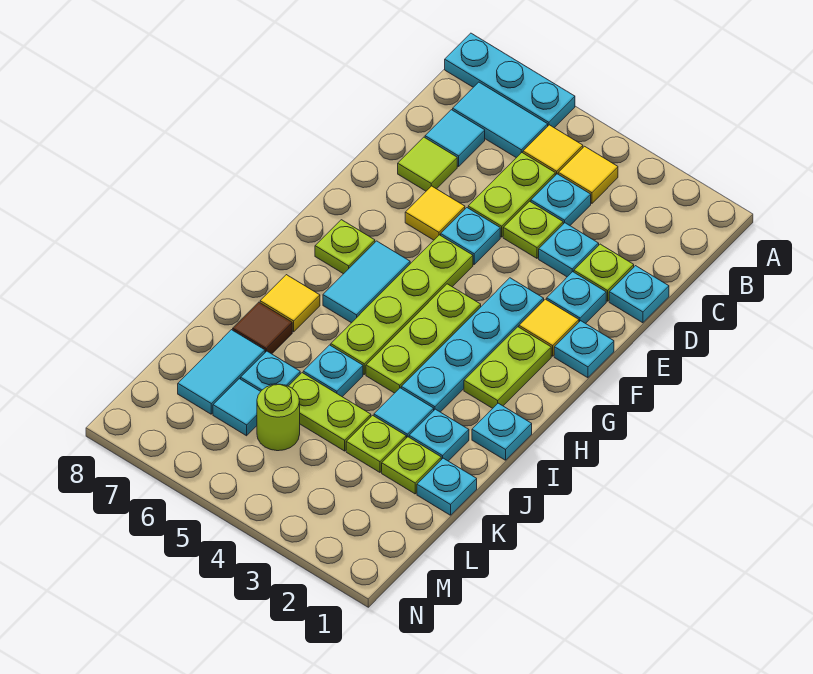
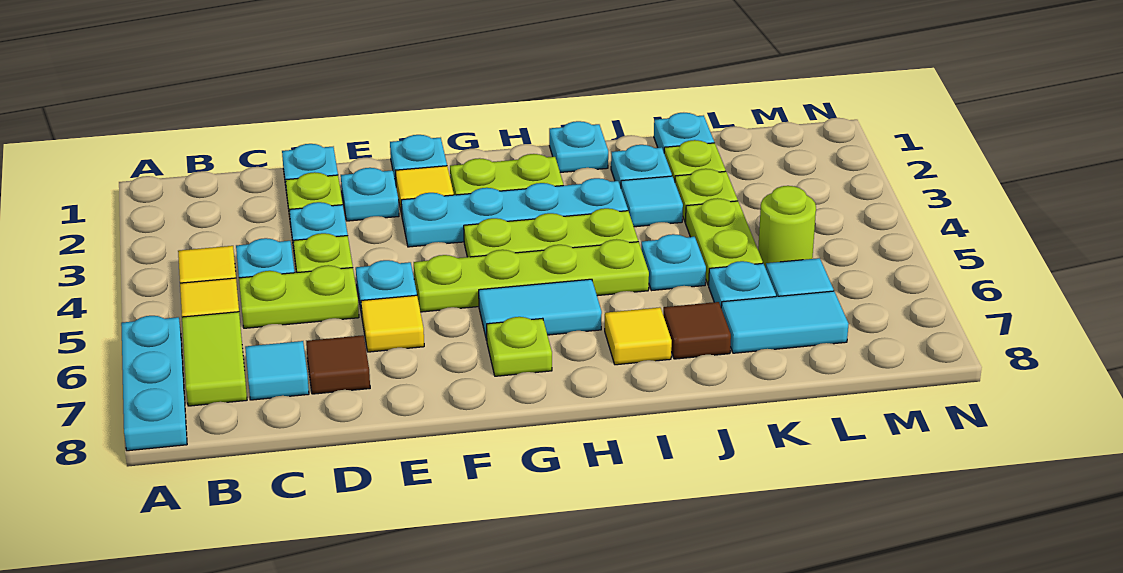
cyan tile B6:B7 level 1 -> lime tile B6:B7 level 1
lime tile D7 level 1 -> brown tile D7 level 1

